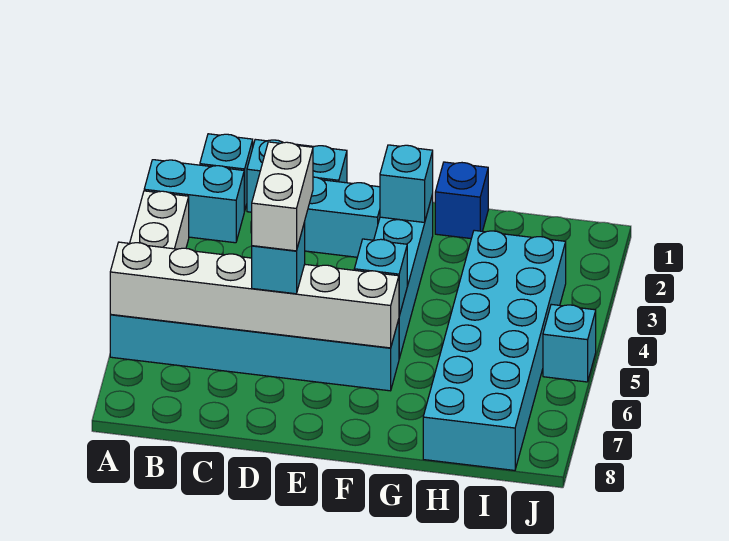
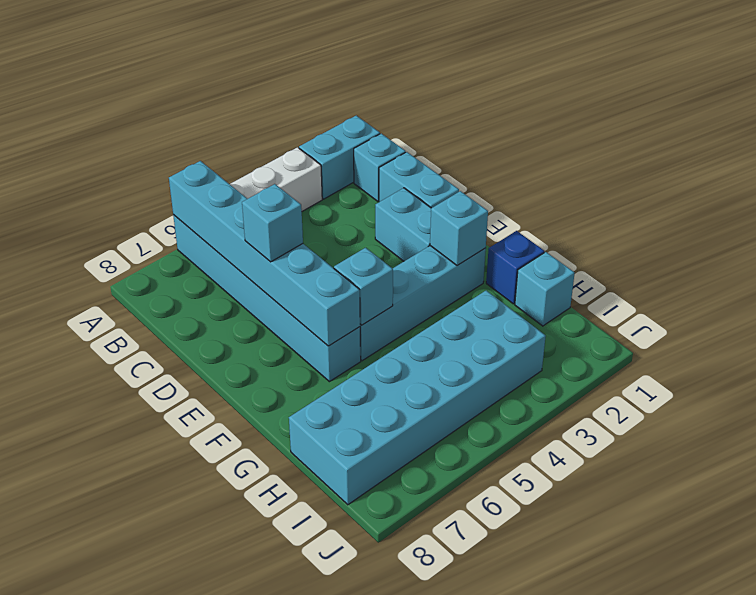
cyan brick A2:B2 level 1 -> cyan brick A1:A2 level 1
white brick A6:F6 level 2 -> cyan brick A6:F6 level 2
white brick D5:D6 level 4 -> none
cyan brick J5 level 1 -> cyan brick H1 level 1

